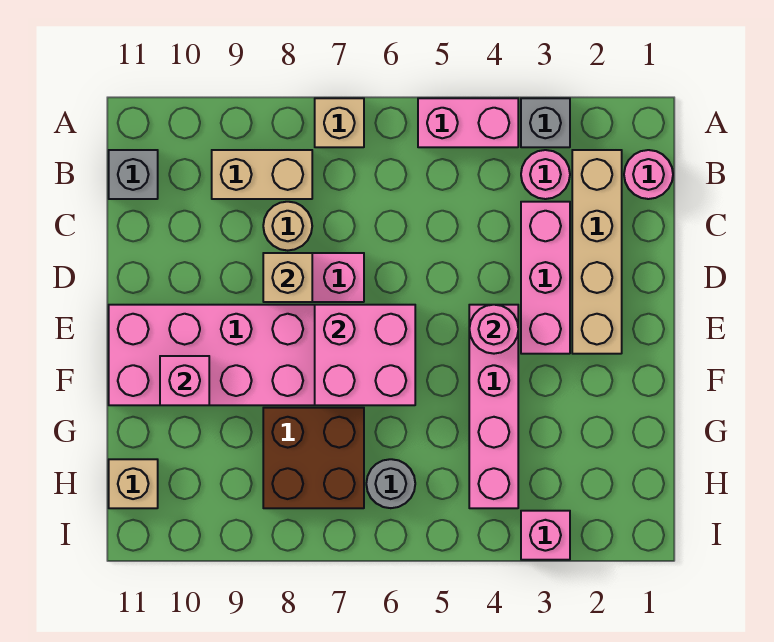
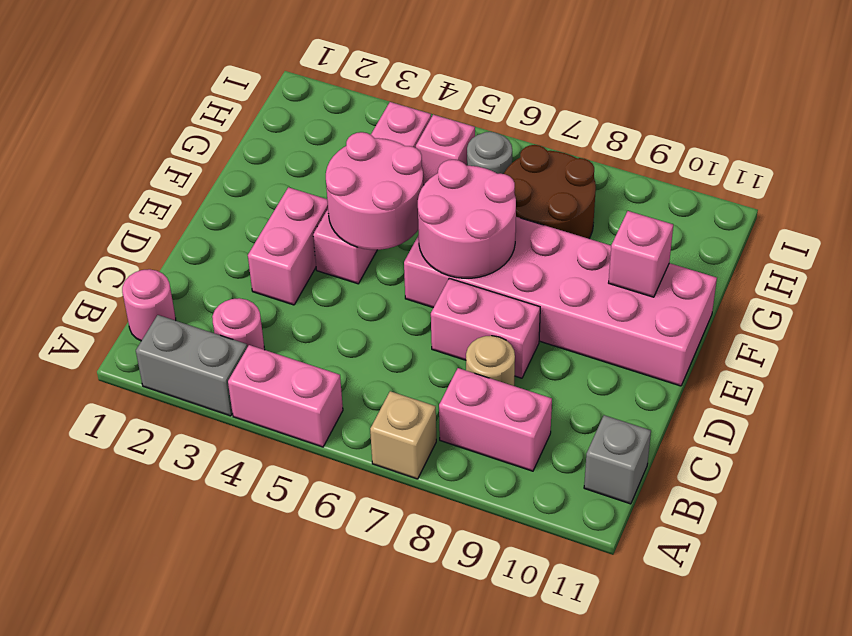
grey brick A3 level 1 -> grey brick A2:A3 level 1
tan brick B2:E2 level 1 -> none
tan brick B8:B9 level 1 -> pink brick B8:B9 level 1
pink brick C3:E3 level 1 -> pink brick D3:E3 level 1
tan brick D8 level 2 -> none
pink round brick E4 level 2 -> pink round brick E4:F5 level 2
pink brick E6:F7 level 2 -> pink round brick E6:F7 level 2
brown brick G7:H8 level 1 -> brown round brick G7:H8 level 1
tan brick H11 level 1 -> none
pink brick I3 level 1 -> pink brick H5 level 1

